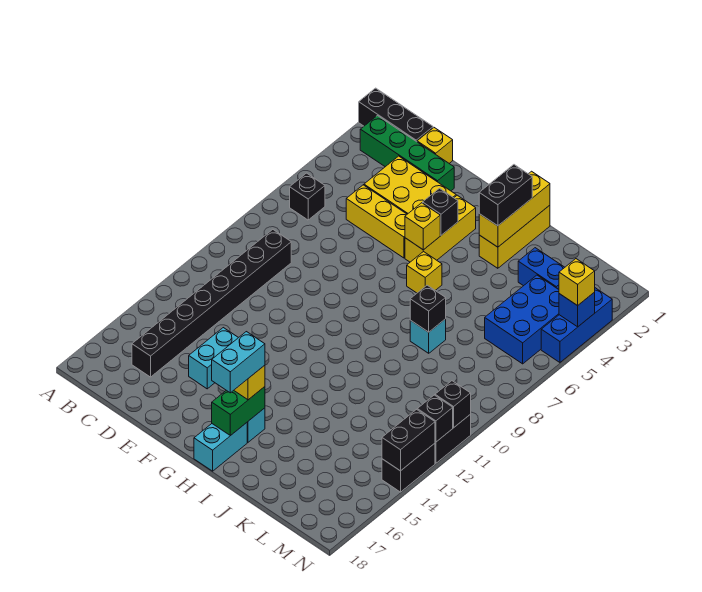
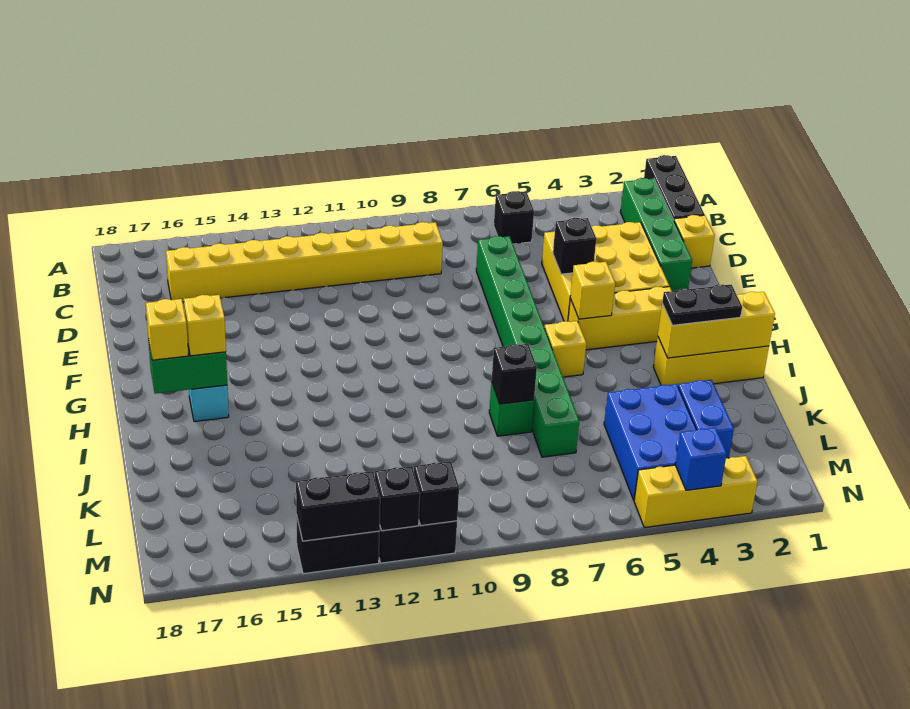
black brick C9:C16 level 1 -> yellow brick C9:C16 level 1
none -> green brick D7:K7 level 1
cyan brick E14:E15 level 1 -> none
black brick G4 level 2 -> black brick E5 level 2
cyan brick H16:H17 level 4 -> none
cyan brick H17:H18 level 1 -> none
black brick I2:I3 level 3 -> black plate I2:I3 level 3
cyan brick J8 level 1 -> green brick J8 level 1
blue brick L4:M6 level 1 -> blue brick K4:M5 level 1
blue brick N3:N5 level 1 -> yellow brick N3:N5 level 1
yellow brick N4 level 3 -> yellow brick H17 level 3

